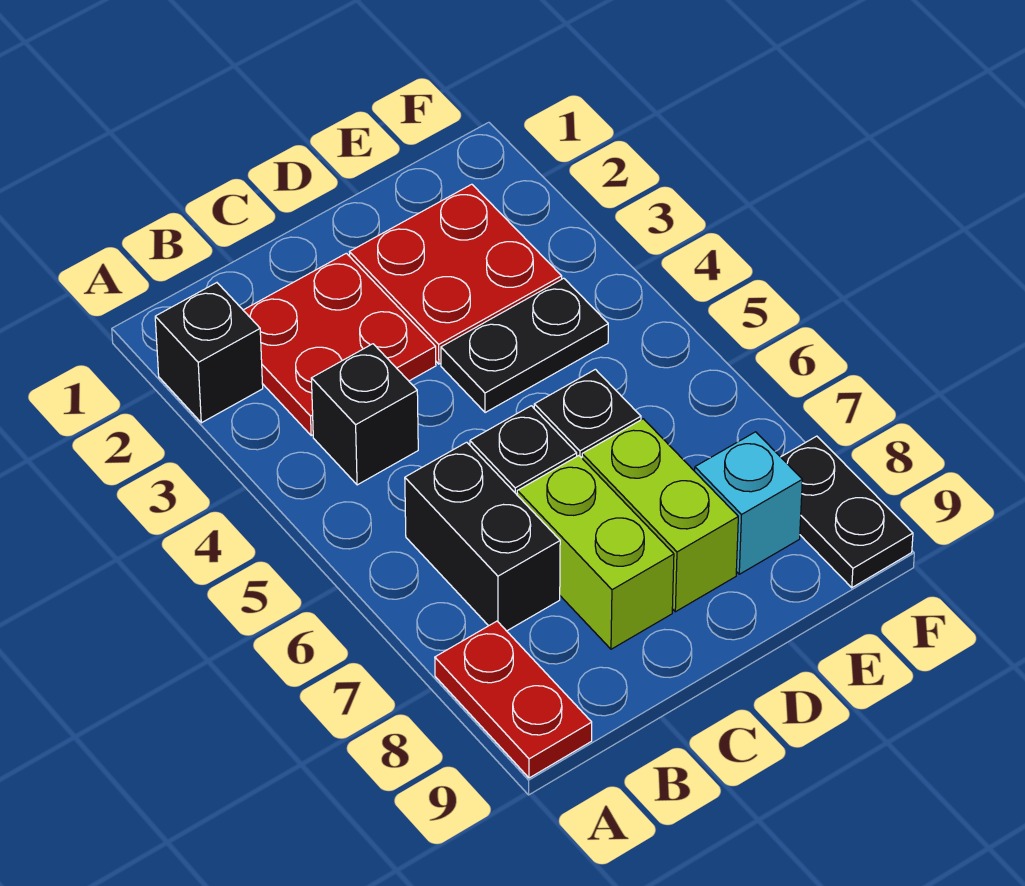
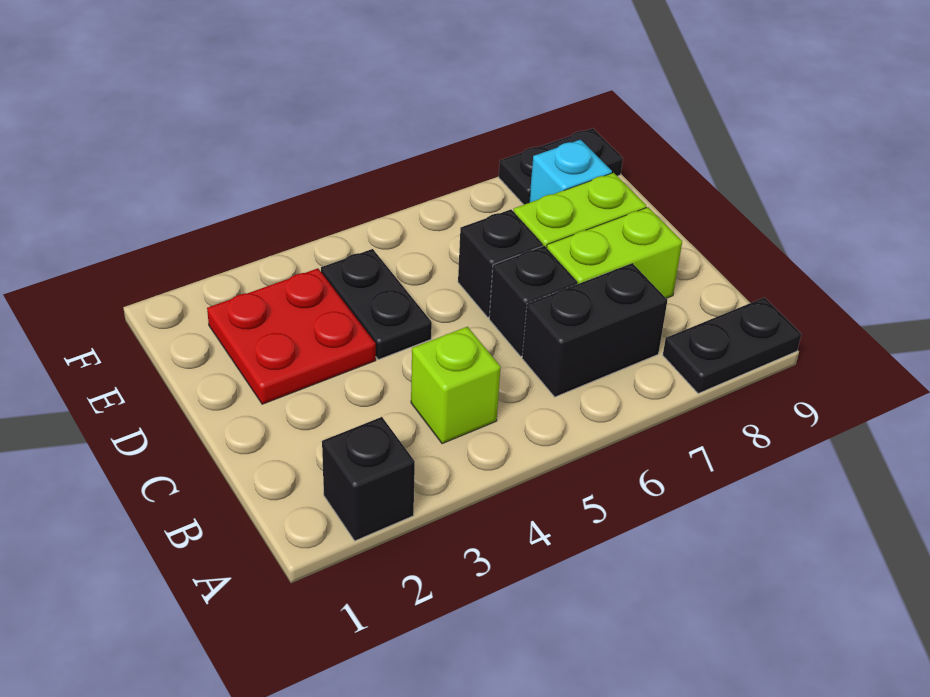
red plate A8:A9 level 1 -> black plate A8:A9 level 1
red plate B2:C3 level 1 -> none
black brick B4 level 1 -> lime brick B4 level 1

